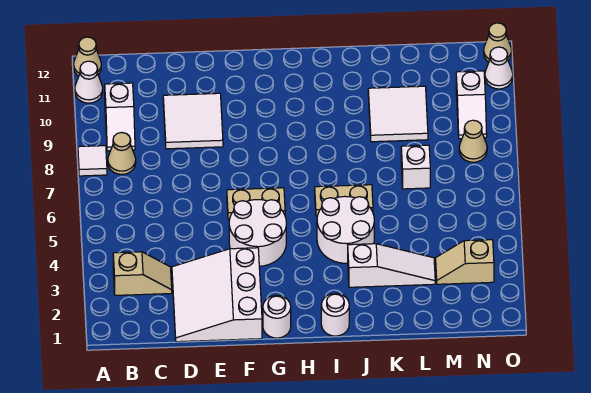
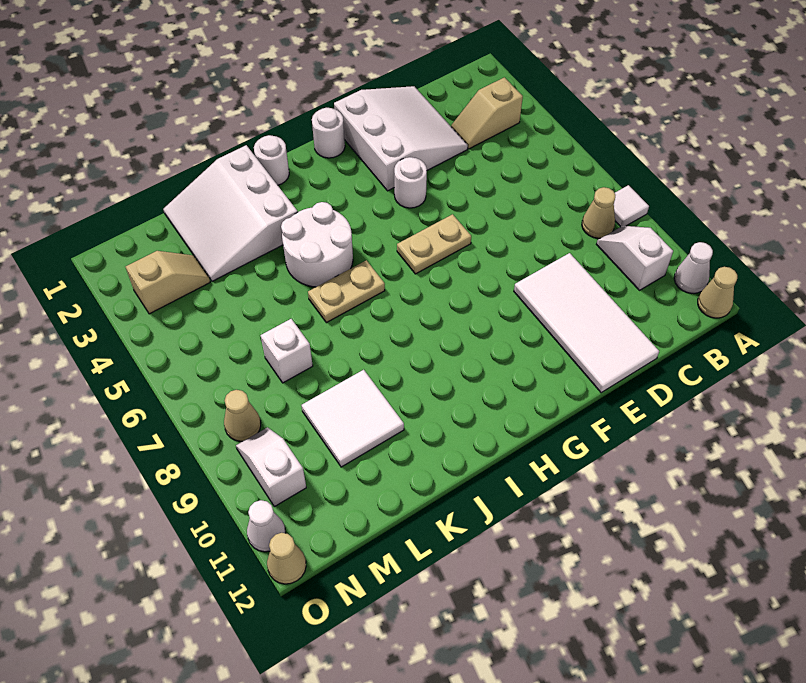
white tile D9:E10 level 1 -> white tile D9:E12 level 1
white round brick F4:G5 level 1 -> white round brick F4 level 1
white slope J3:L3 level 1 top J -> white slope J1:L3 level 1 top J

